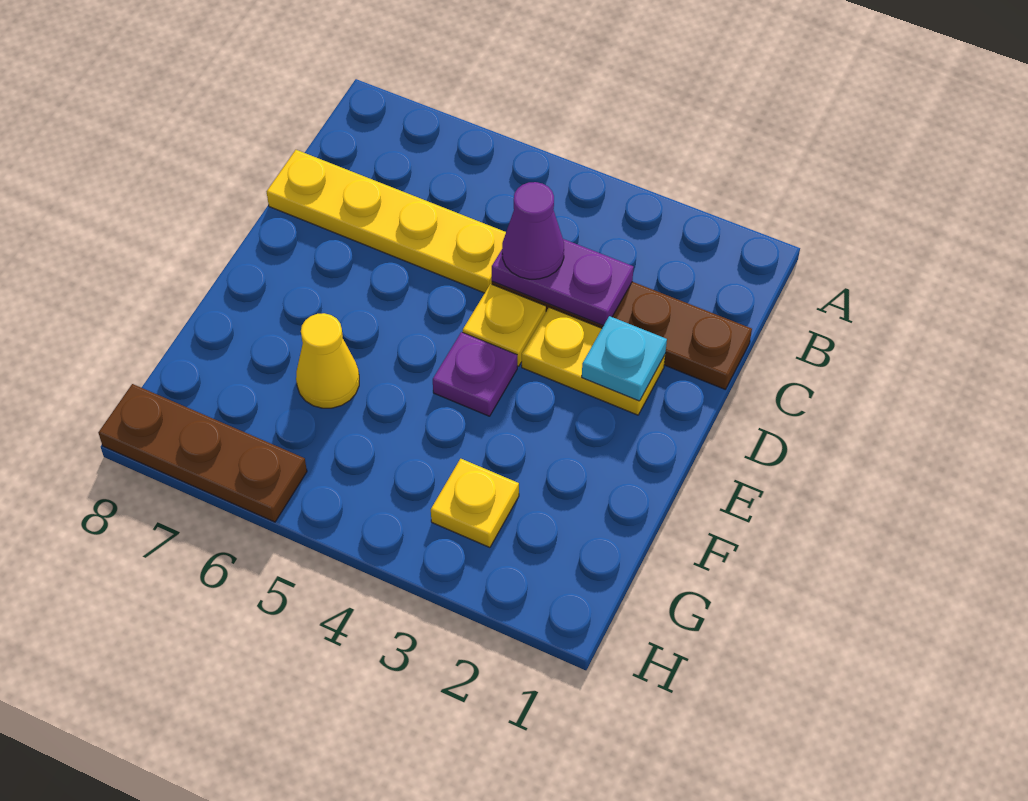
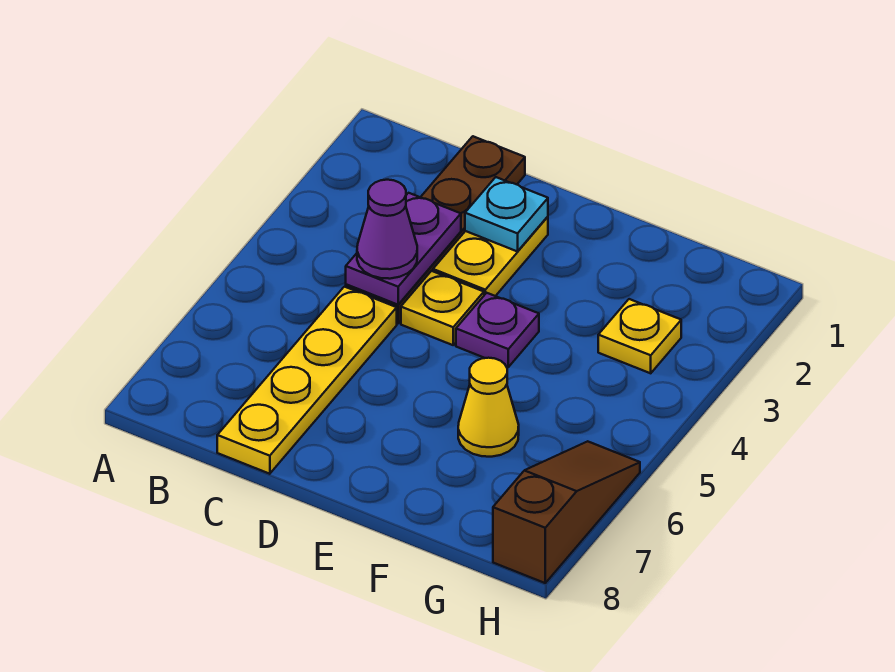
brown plate H6:H8 level 1 -> brown slope H6:H8 level 1 top 8

